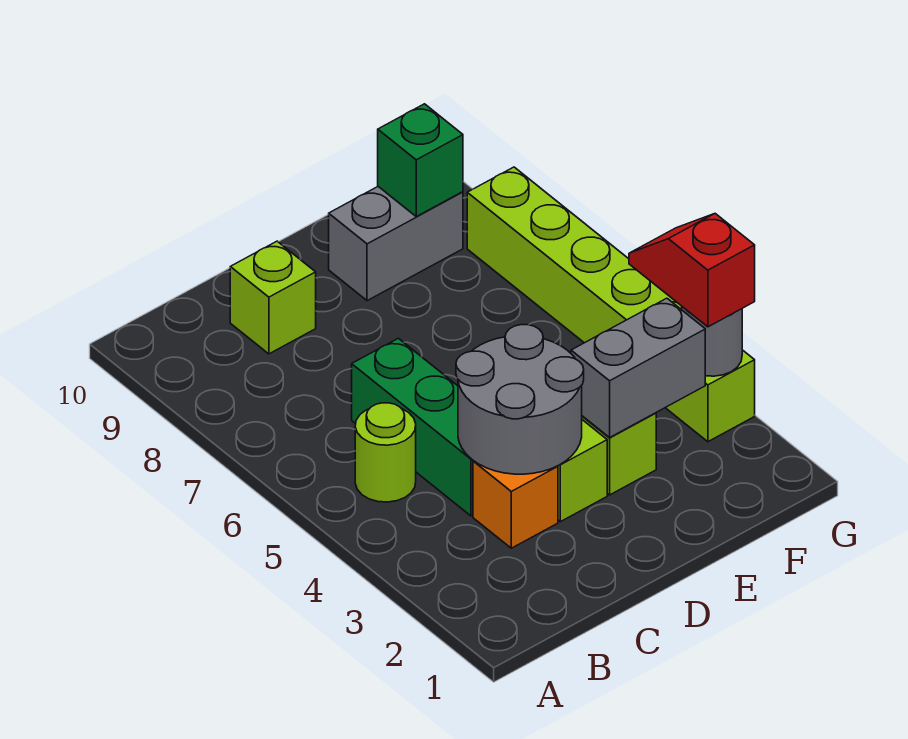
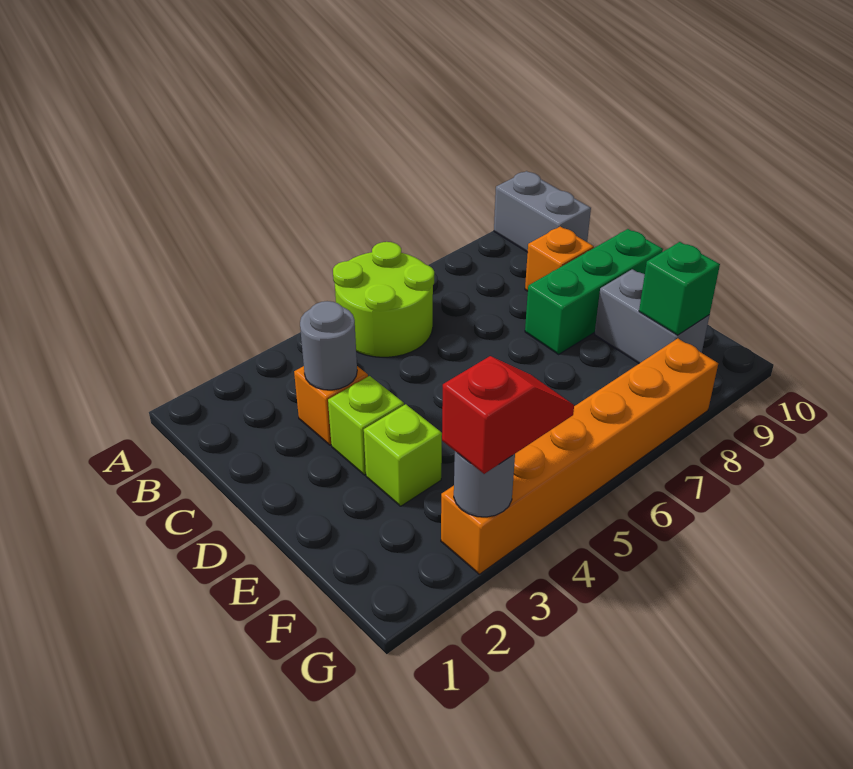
lime round brick B5 level 1 -> lime round brick A5:B6 level 1
grey round brick C3:D4 level 2 -> grey round brick C3 level 2
green brick C4:C6 level 1 -> green brick D8:D10 level 1
lime brick C9 level 1 -> orange brick C9 level 1
grey brick E3:F3 level 2 -> grey brick A10:B10 level 1
lime brick G3:G8 level 1 -> orange brick G3:G8 level 1

